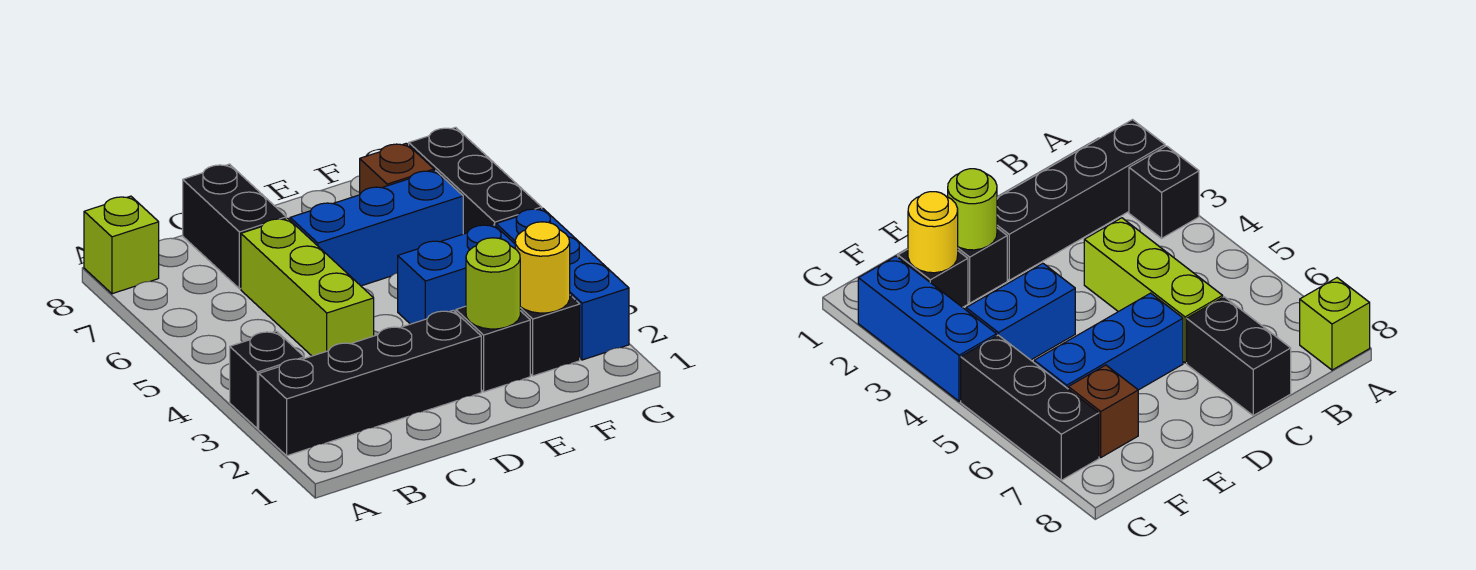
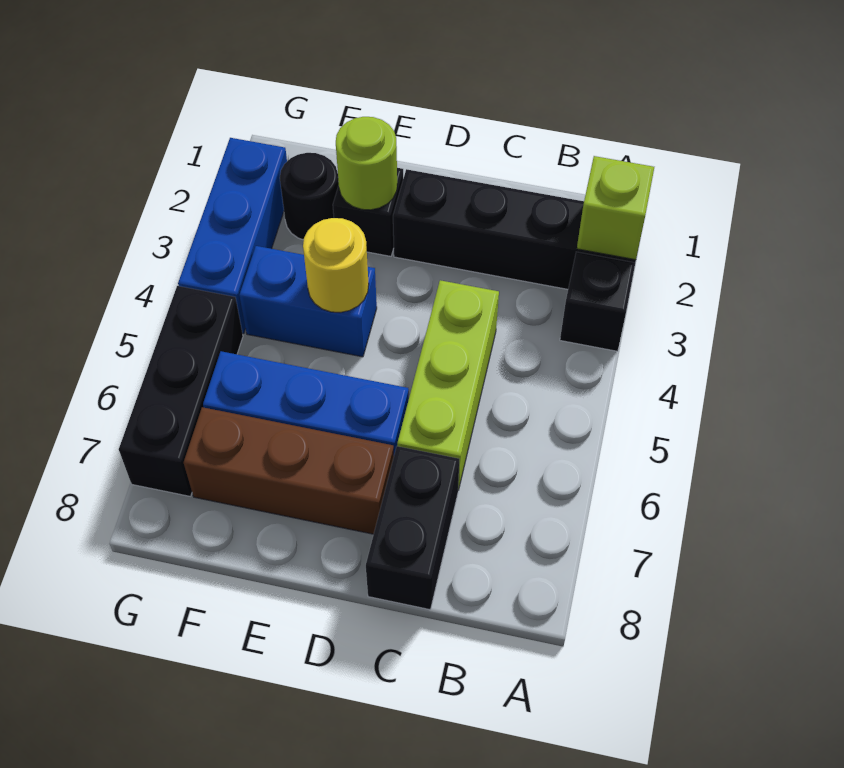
lime brick A8 level 1 -> lime brick A2 level 2
black brick F2 level 1 -> black round brick F2 level 1
yellow round brick F2 level 2 -> yellow round brick E4 level 2
brown brick F7 level 1 -> brown brick D7:F7 level 1

